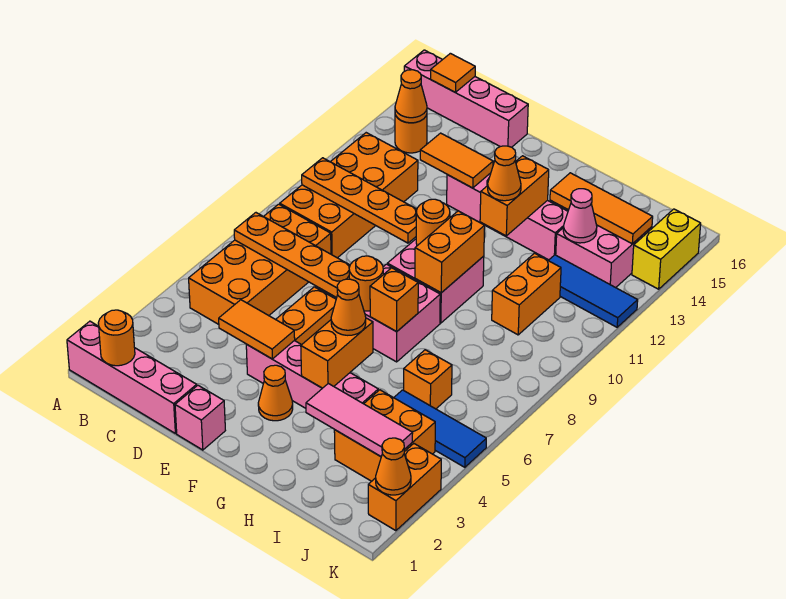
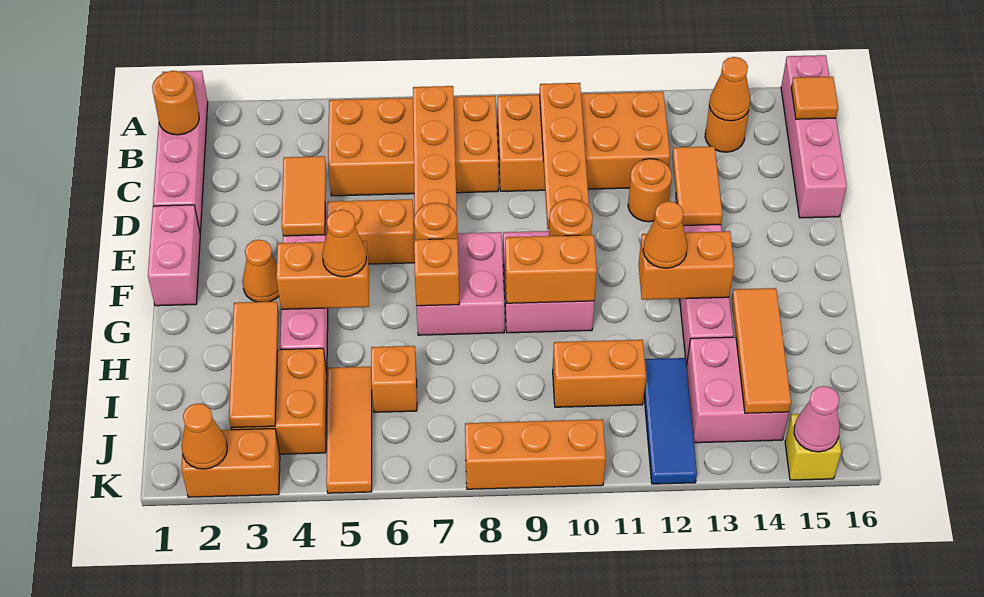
none -> orange round brick D12 level 1
pink brick E1 level 1 -> pink brick E1:F1 level 1
pink tile H3:J3 level 2 -> orange tile H3:J3 level 2
blue tile I5:K5 level 1 -> orange tile I5:K5 level 1
pink cone I13 level 2 -> pink cone K15 level 2
none -> orange brick K8:K10 level 1
yellow brick K14:K15 level 1 -> yellow brick K15 level 1

